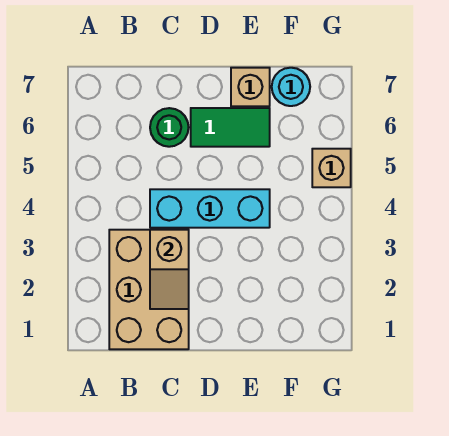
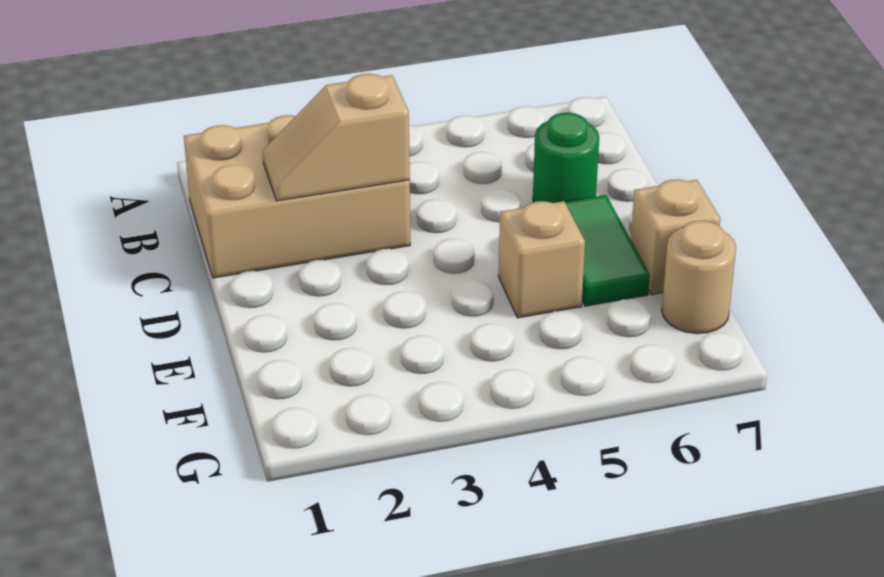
cyan brick C4:E4 level 1 -> none
cyan round brick F7 level 1 -> tan round brick F7 level 1
tan brick G5 level 1 -> tan brick E5 level 1

